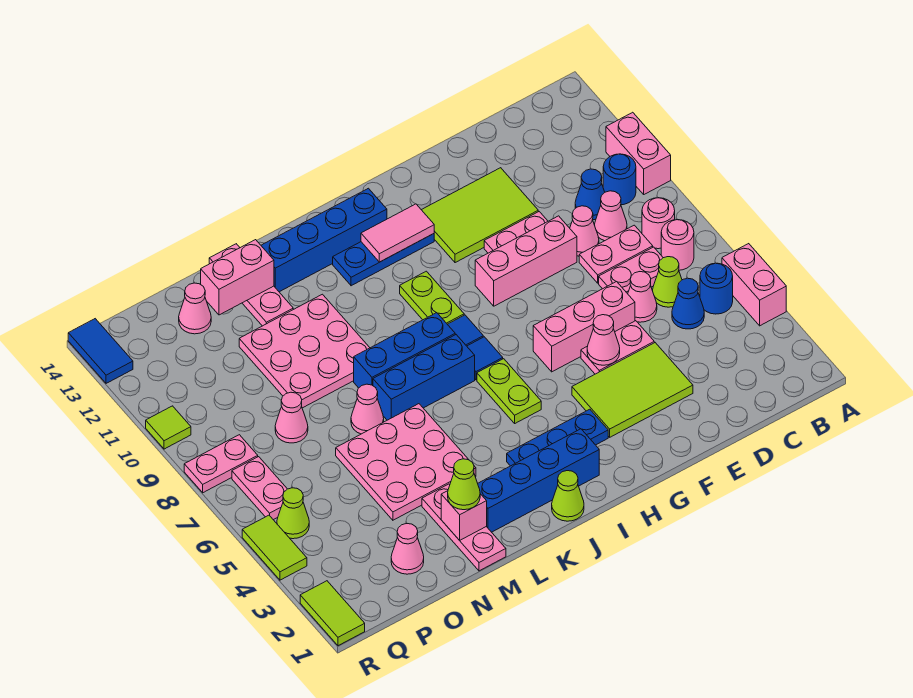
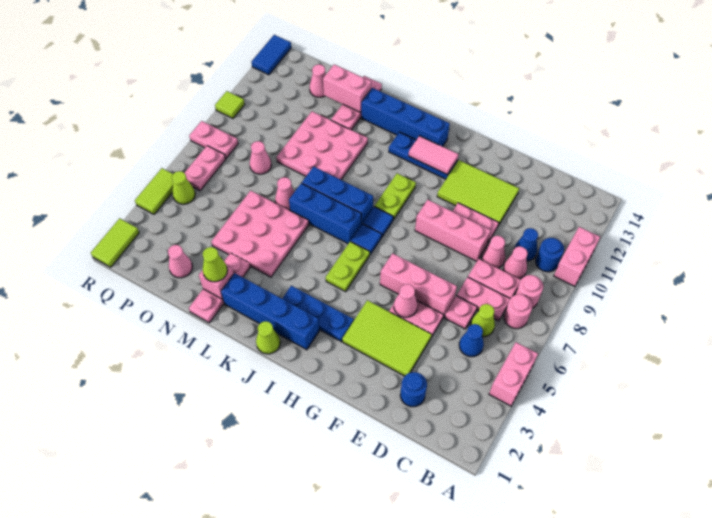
blue round brick B5 level 1 -> blue round brick D2 level 1
pink cone D6 level 1 -> pink plate D6 level 1

